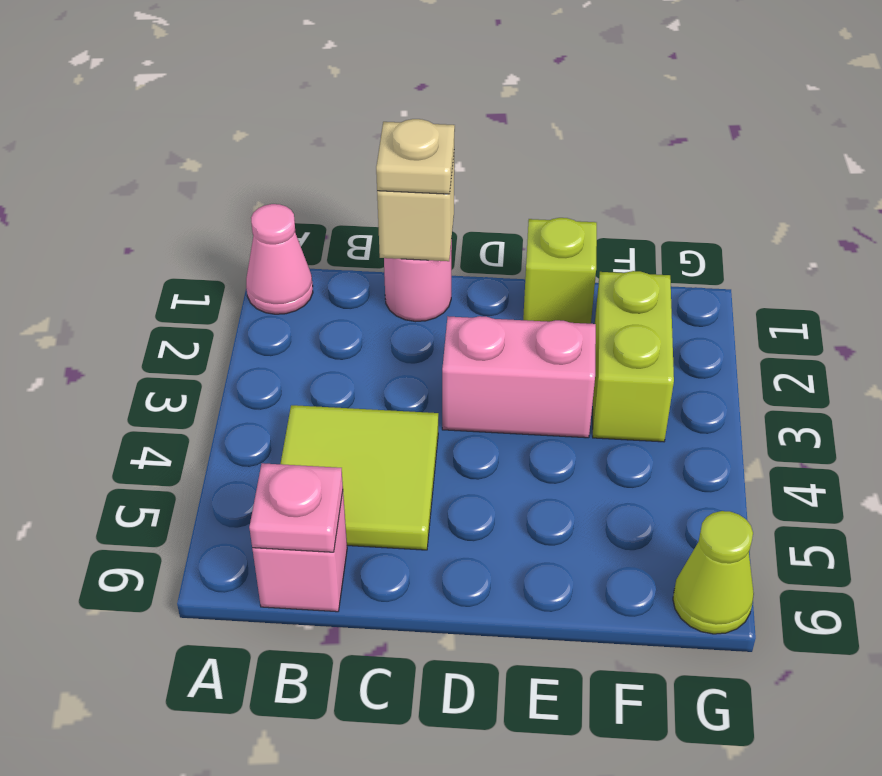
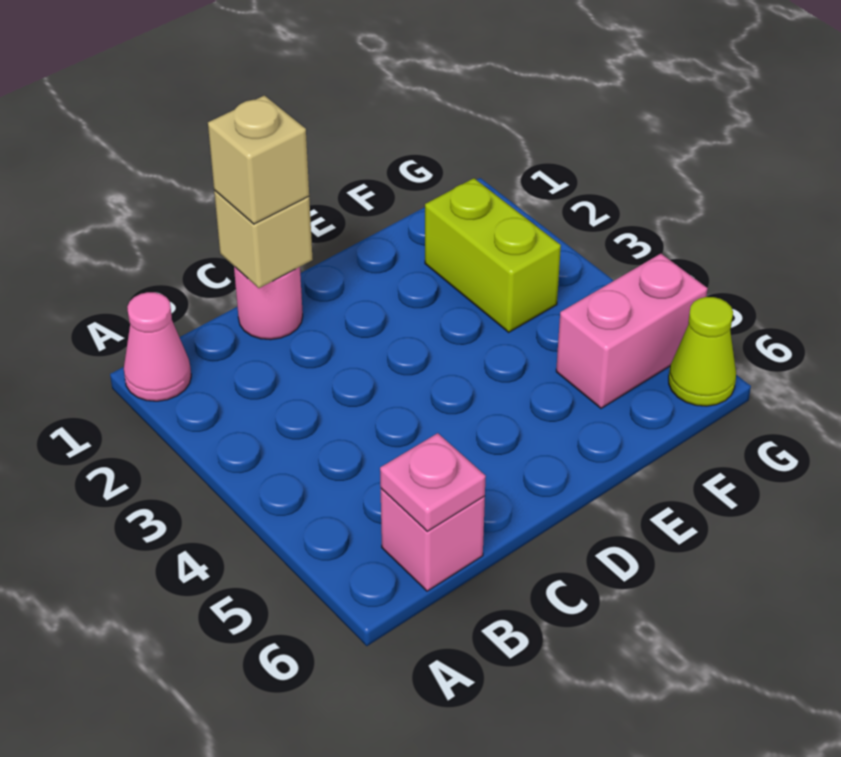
lime tile B4:C5 level 1 -> none
tan plate C1 level 3 -> tan brick C1 level 3
pink brick D3:E3 level 1 -> pink brick F5:G5 level 1
lime brick E1 level 1 -> none

